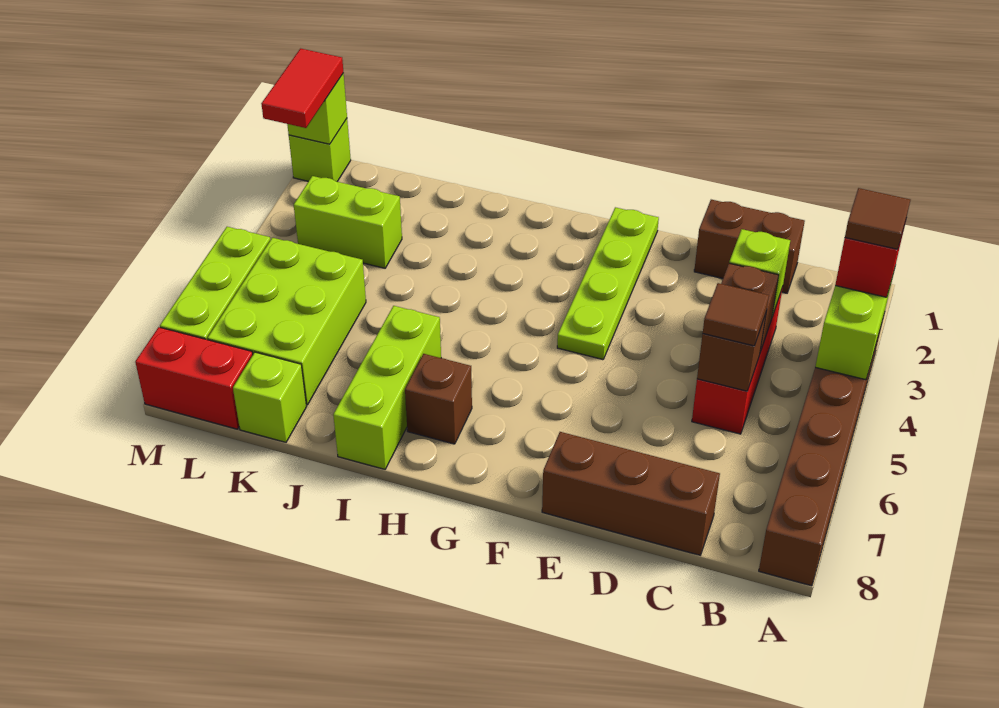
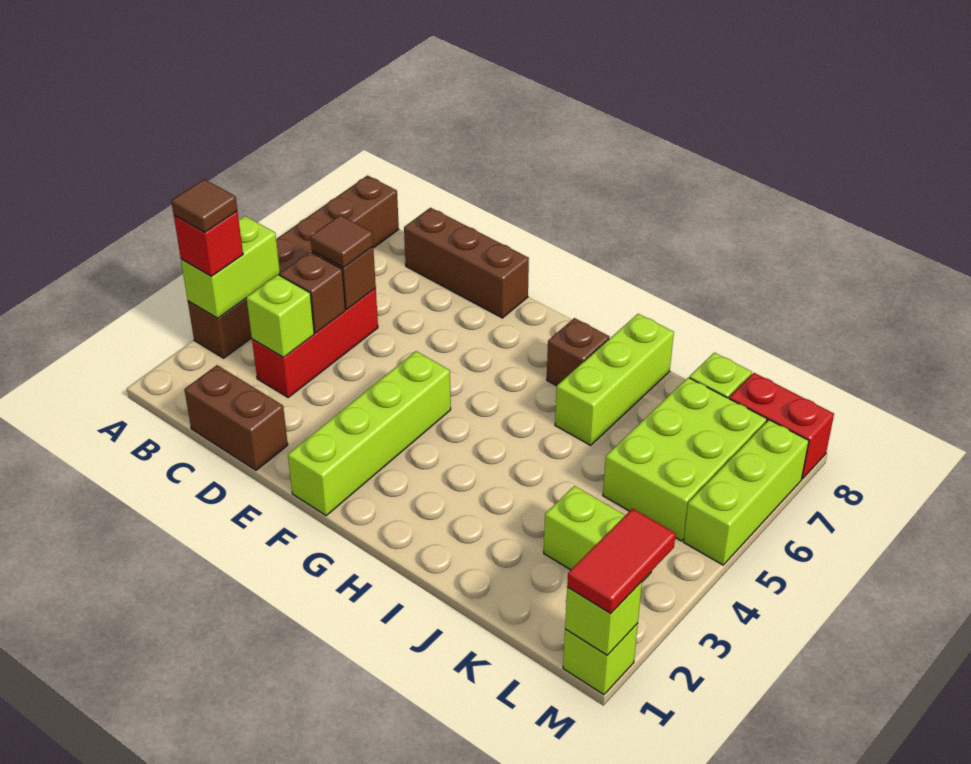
lime plate F1:F4 level 1 -> lime brick F1:F4 level 1

